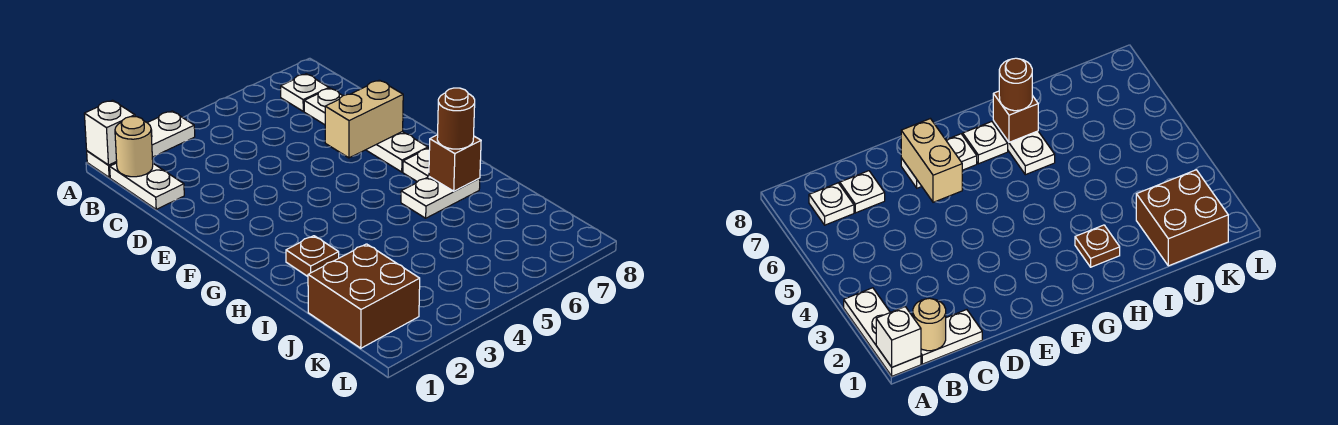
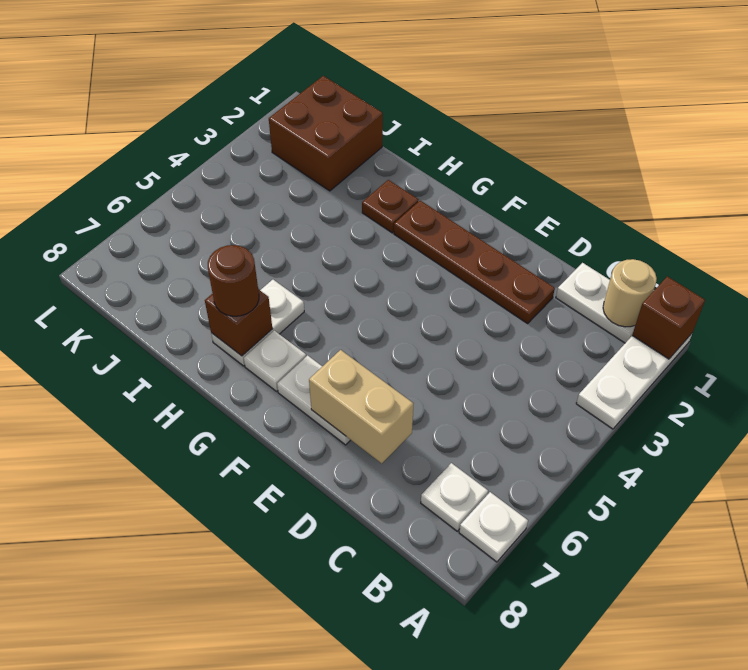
white brick A1 level 2 -> brown brick A1 level 2
white plate C7 level 1 -> white plate A7 level 1
none -> brown plate D2:G2 level 1
tan brick E6:E7 level 2 -> tan brick D7:E7 level 2

